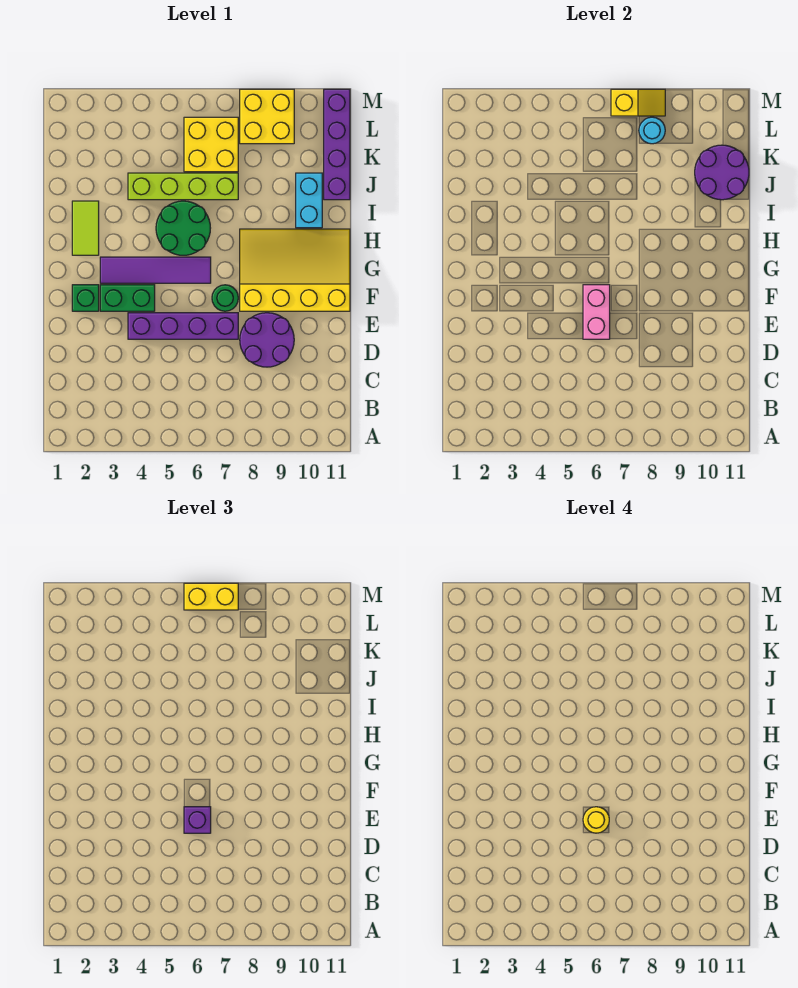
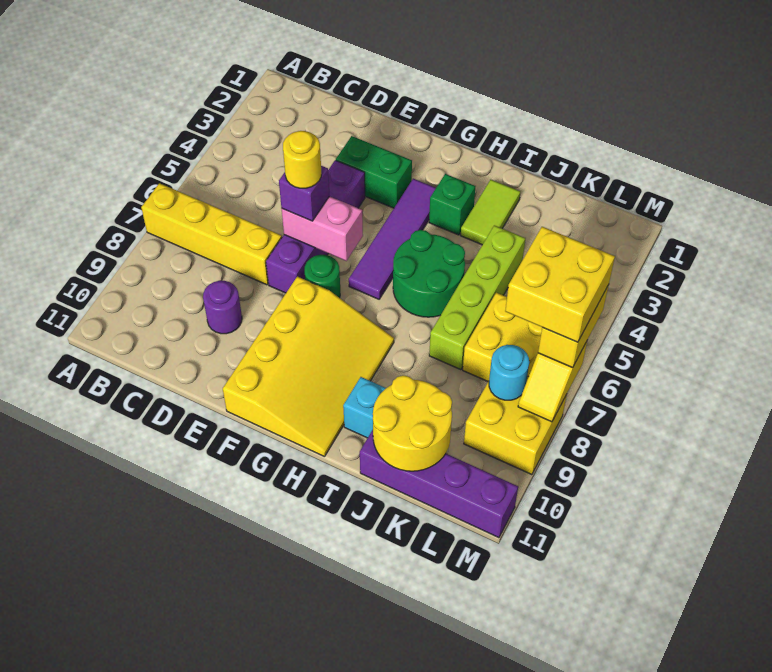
none -> yellow brick A7:D7 level 1
purple round brick D8:E9 level 1 -> purple round brick D9 level 1
green brick F2 level 1 -> green brick H3 level 1
green brick F3:F4 level 1 -> green brick E3:F3 level 1
lime tile H2:I2 level 1 -> lime tile I2:I3 level 1
purple round brick J10:K11 level 2 -> yellow round brick J10:K11 level 2
none -> yellow brick L6:M7 level 4

